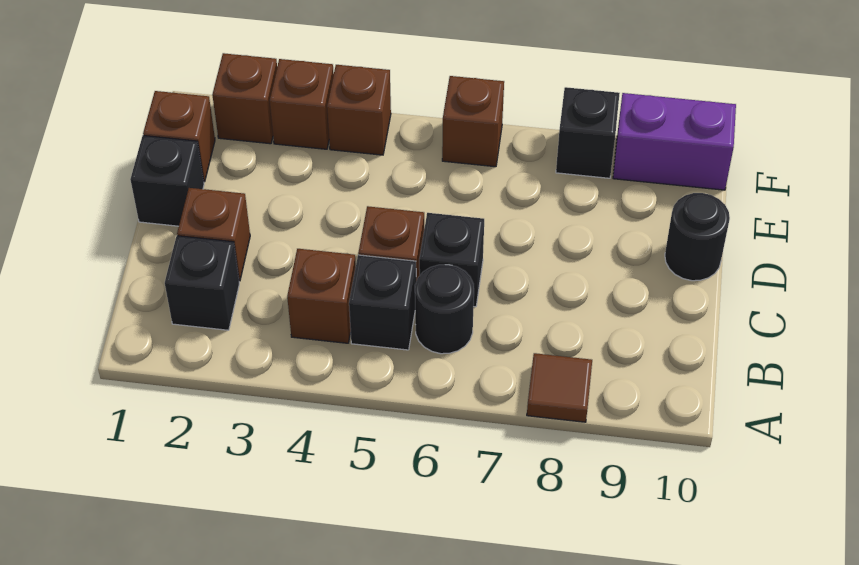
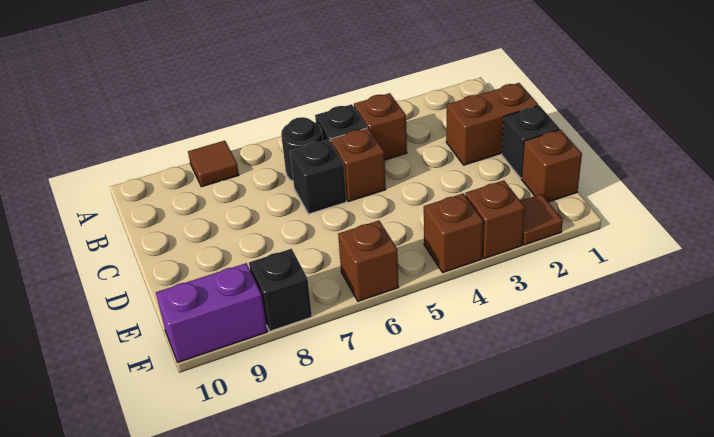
black brick B2 level 1 -> none
brown brick C2 level 1 -> brown brick C1:C2 level 1
black round brick D10 level 1 -> none
brown brick F2 level 1 -> brown tile F2 level 1

